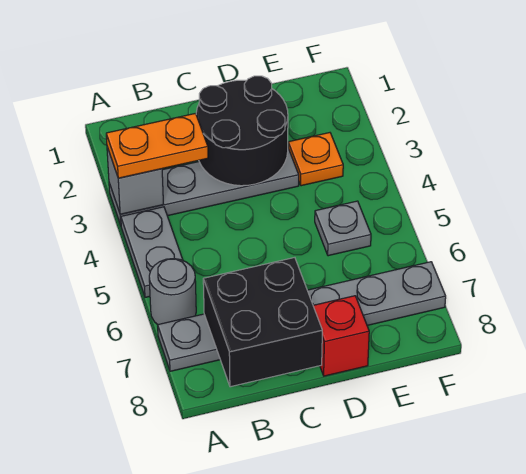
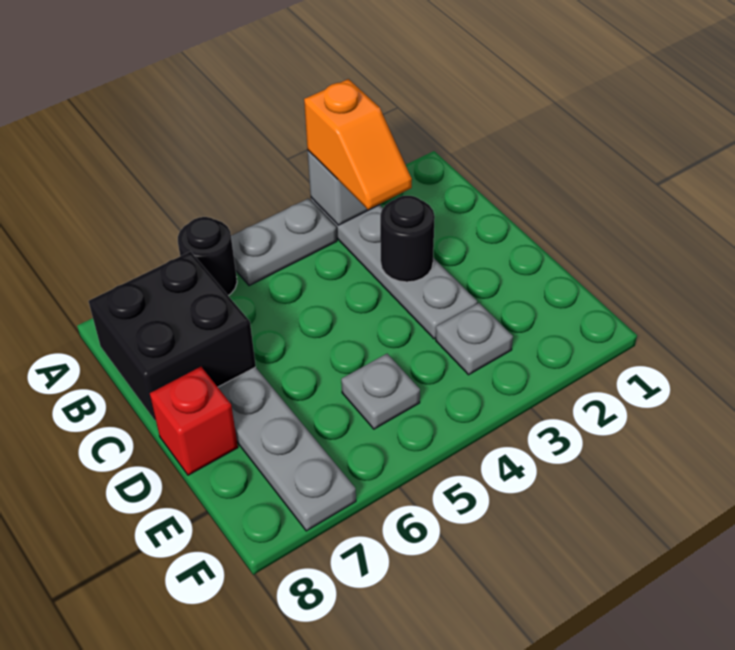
orange plate A3:B3 level 3 -> orange slope A3:B3 level 3 top A
grey round brick A6 level 1 -> black round brick A6 level 1
black round brick C2:D3 level 2 -> black round brick C3 level 2
orange plate E3 level 1 -> grey plate E3 level 1

